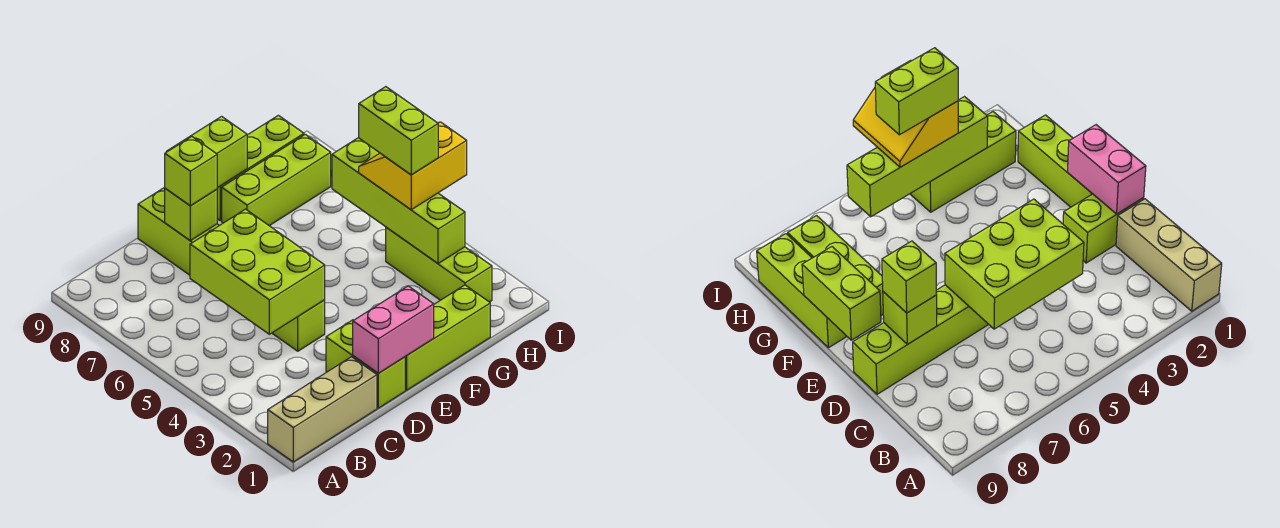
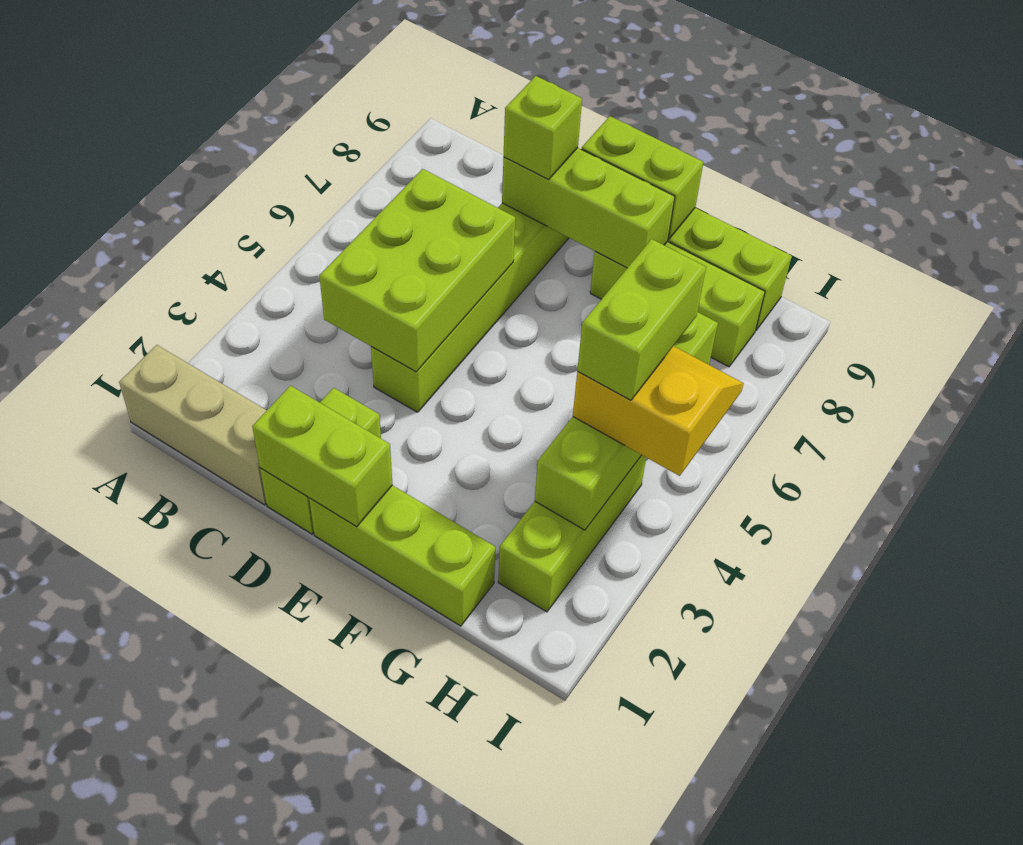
pink brick D1:E1 level 2 -> lime brick D1:E1 level 2
lime brick D8 level 2 -> lime brick D8:F8 level 2

